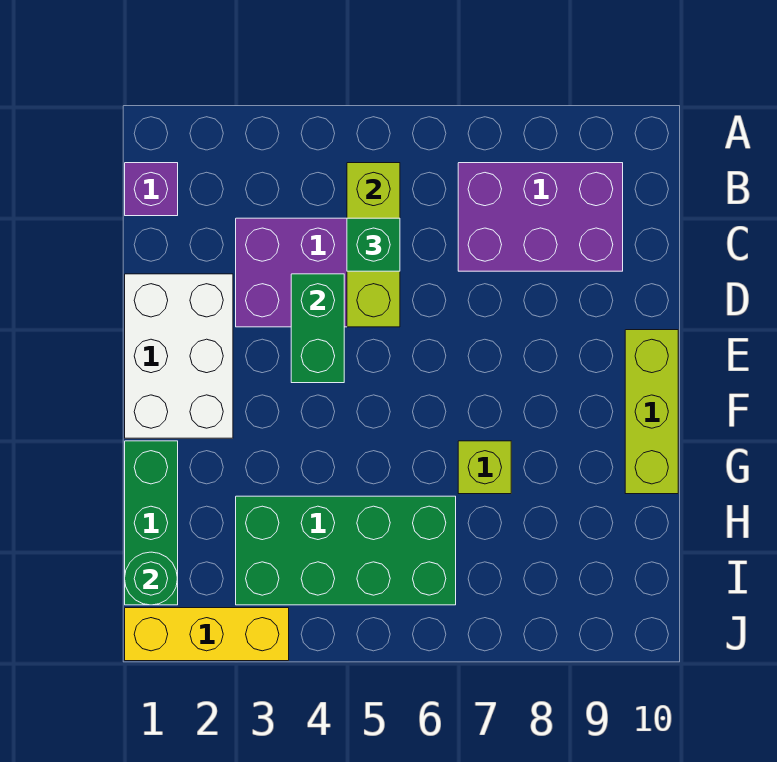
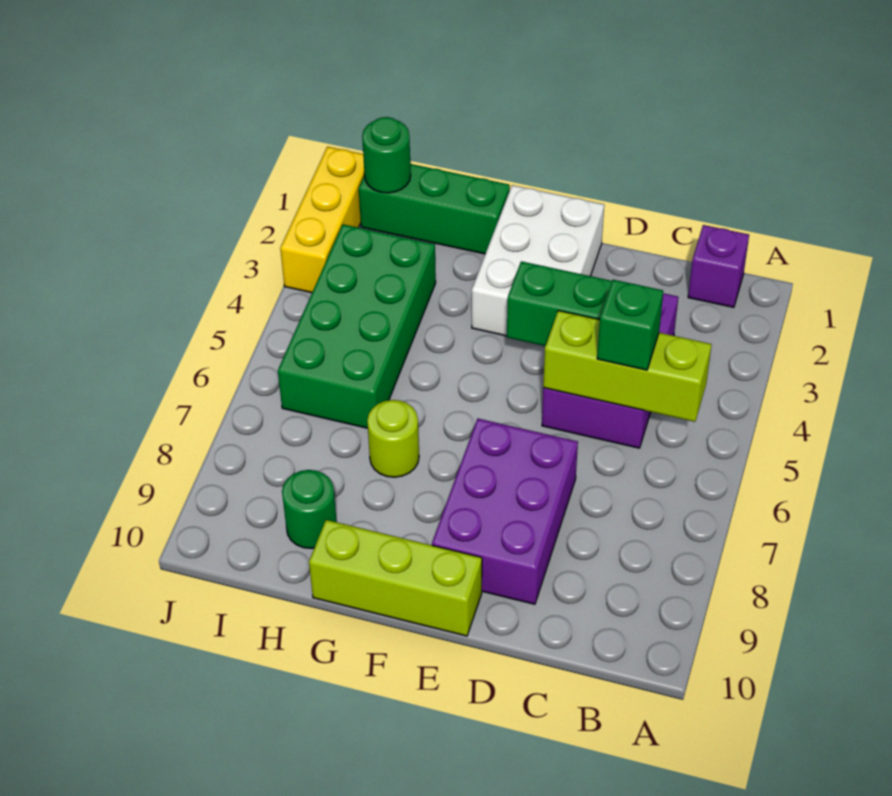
purple brick B7:C9 level 1 -> purple brick D7:E9 level 1
white brick D1:F2 level 1 -> white brick E1:F3 level 1
lime brick G7 level 1 -> lime round brick G7 level 1
none -> green round brick H9 level 1

